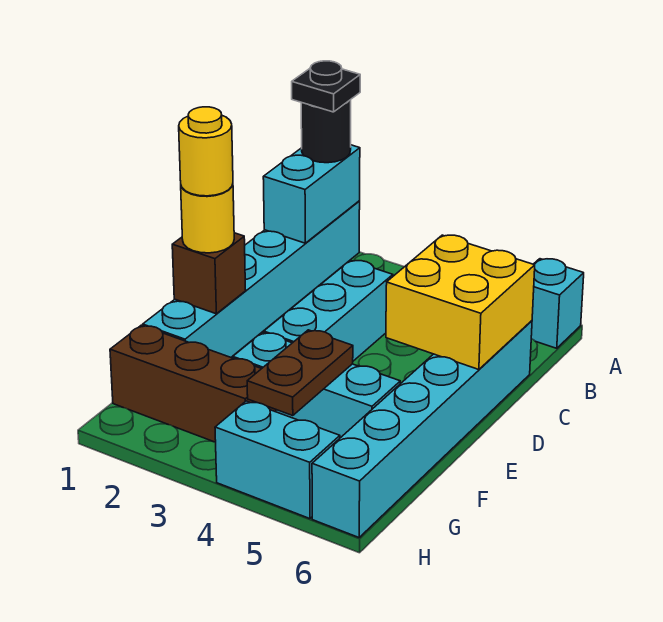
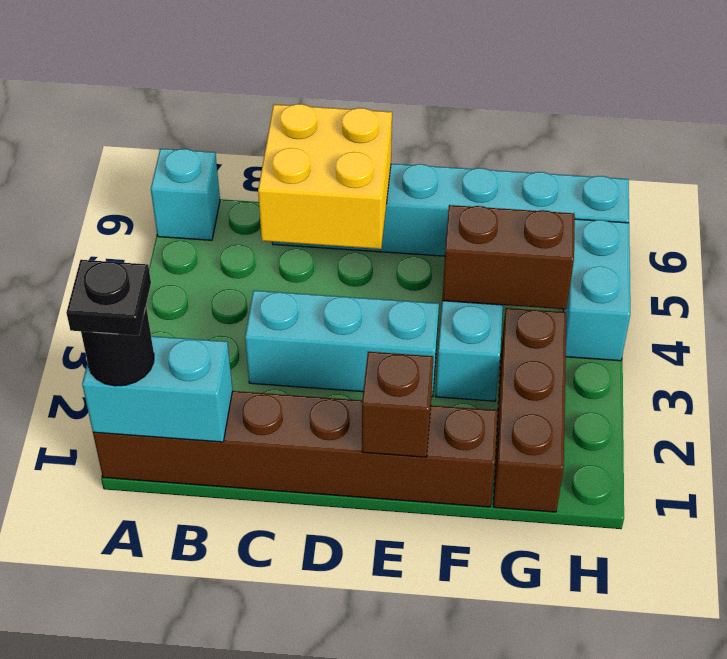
cyan brick A1:F1 level 1 -> brown brick A1:F1 level 1
yellow round brick E1 level 3 -> none
yellow round brick E1 level 4 -> none
brown plate F4:G4 level 2 -> brown brick F4:G4 level 2

